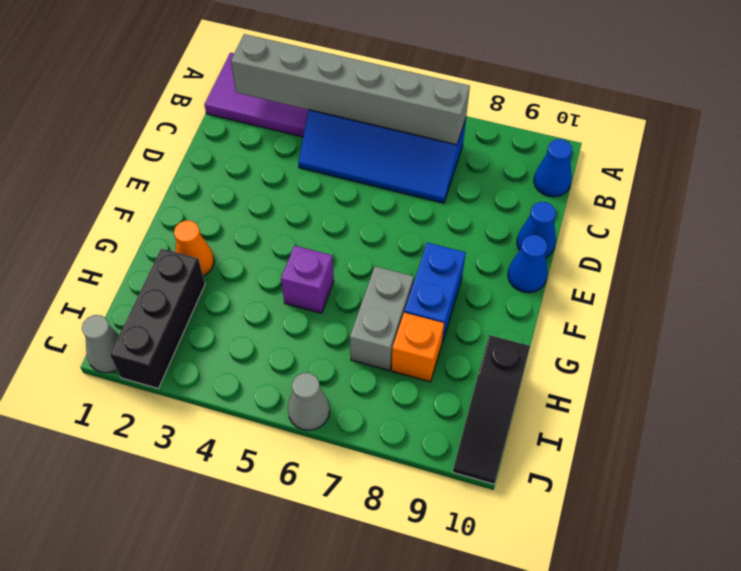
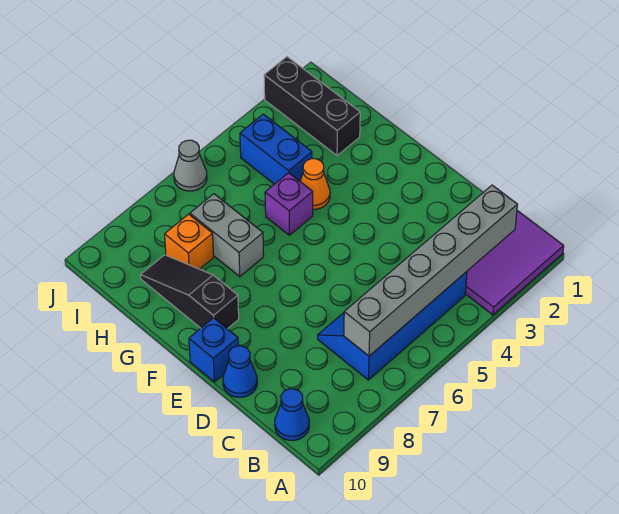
blue cone E10 level 1 -> blue brick E10 level 1
blue brick F8:G8 level 1 -> blue brick H4:I4 level 1
orange cone G2 level 1 -> orange cone G4 level 1
black slope H10:J10 level 1 top H -> black slope F9:H9 level 1 top F
grey cone J1 level 1 -> none

